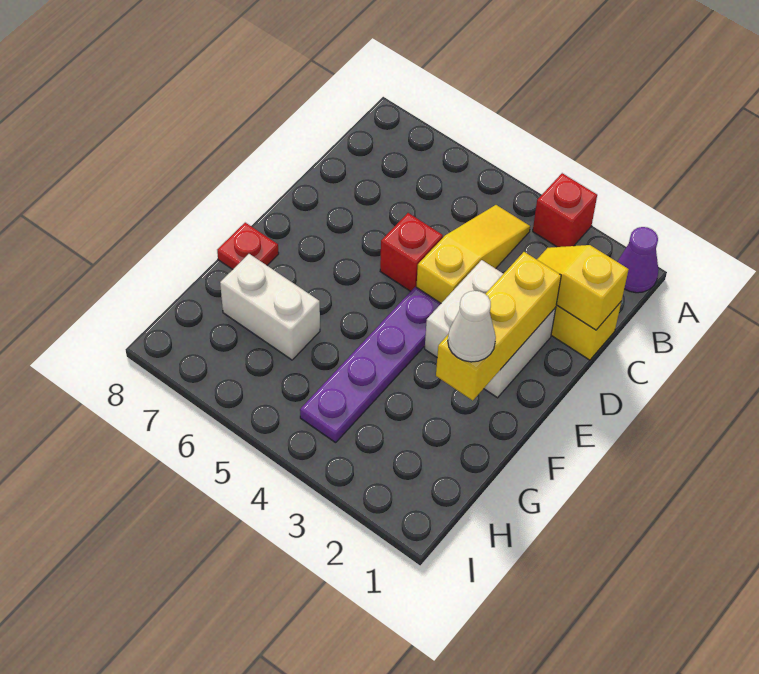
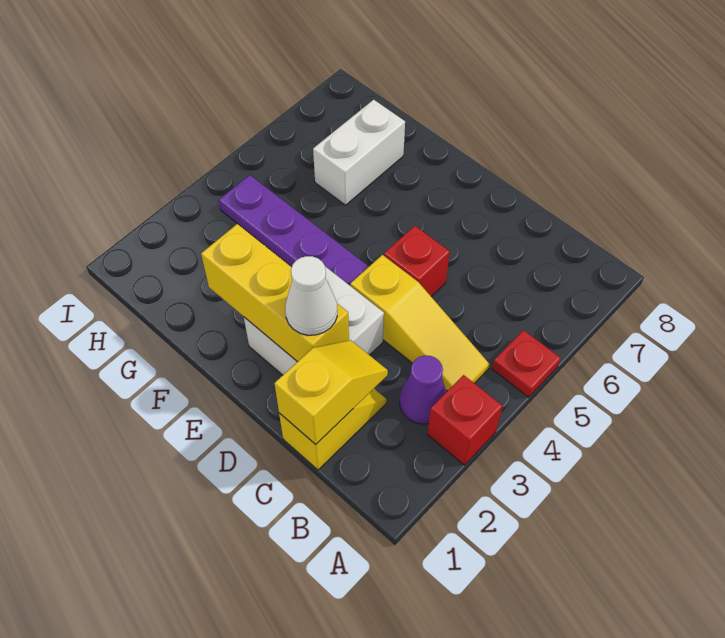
purple cone A1 level 1 -> purple cone B3 level 1
white cone F2 level 3 -> white cone D2 level 3
red plate F8 level 1 -> red plate A5 level 1

